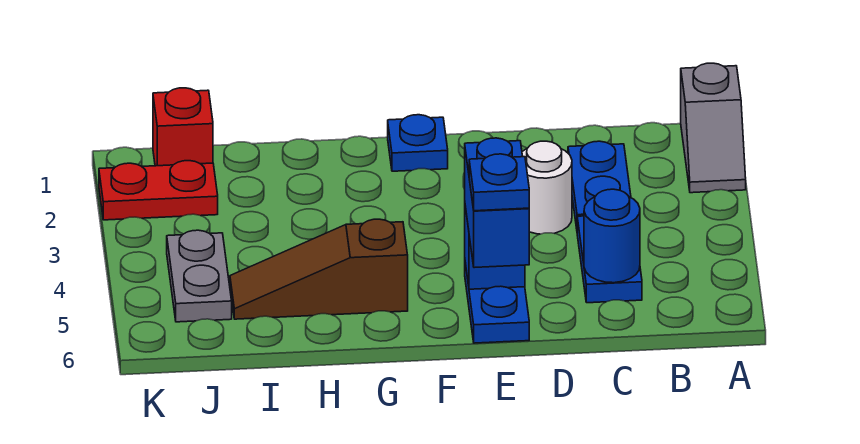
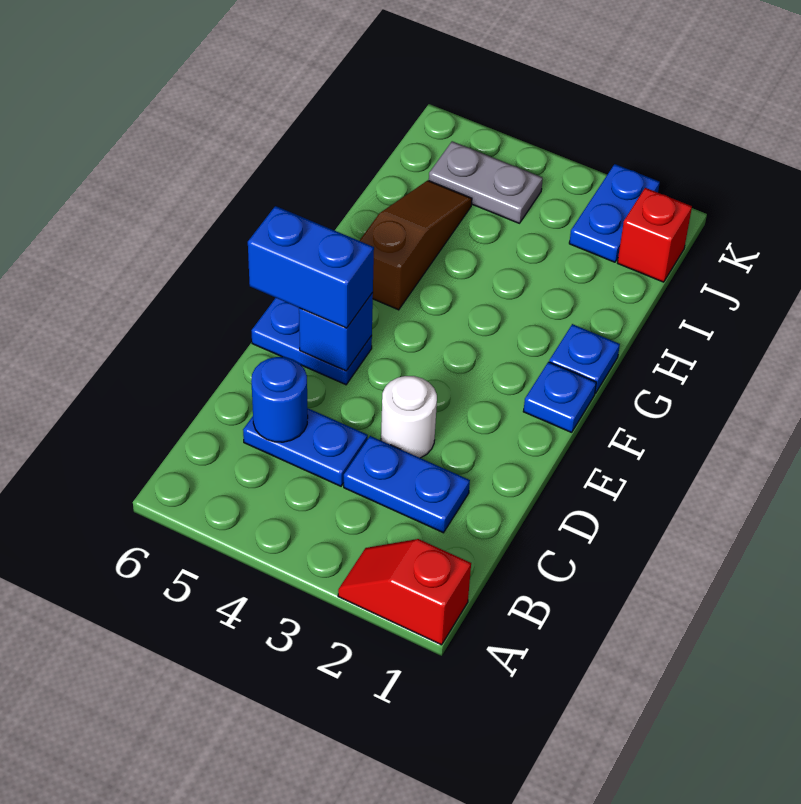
grey slope A1:A2 level 1 top 1 -> red slope A1:A2 level 1 top 1
blue plate E6 level 4 -> blue plate G1 level 1
red plate J2:K2 level 1 -> blue plate J2:K2 level 1

